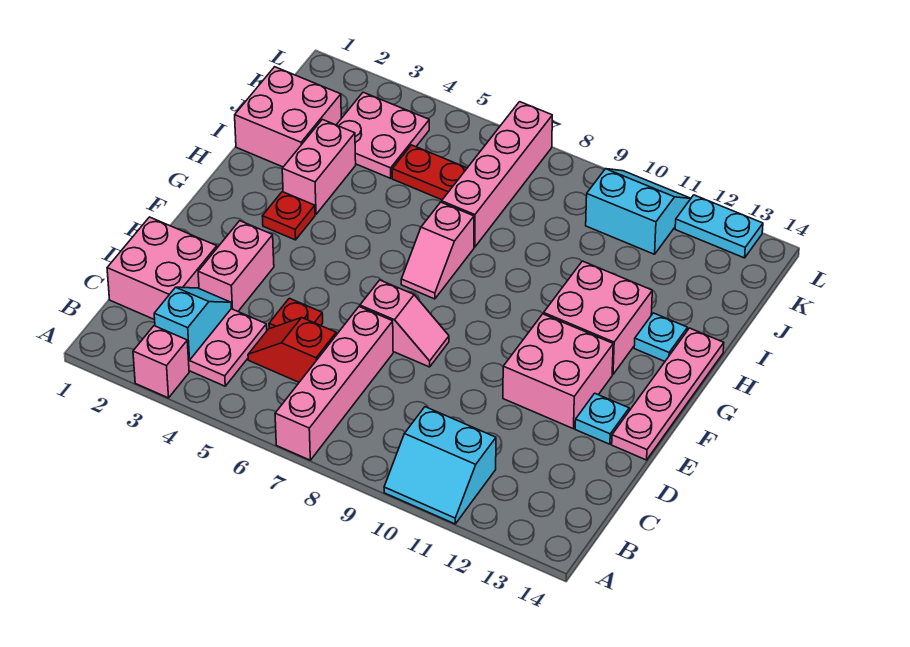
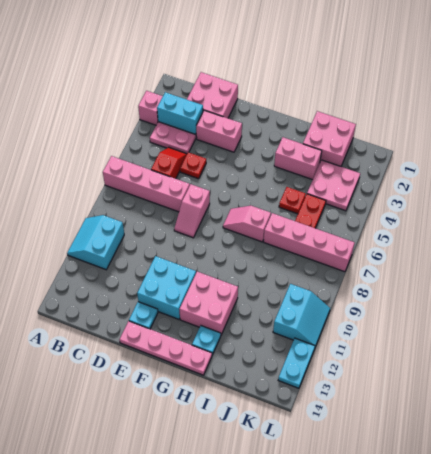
cyan slope B3:C3 level 2 top B -> cyan brick B3:C3 level 2
pink brick E11:F12 level 1 -> cyan brick E11:F12 level 1
red plate G3 level 1 -> red plate I5 level 1

